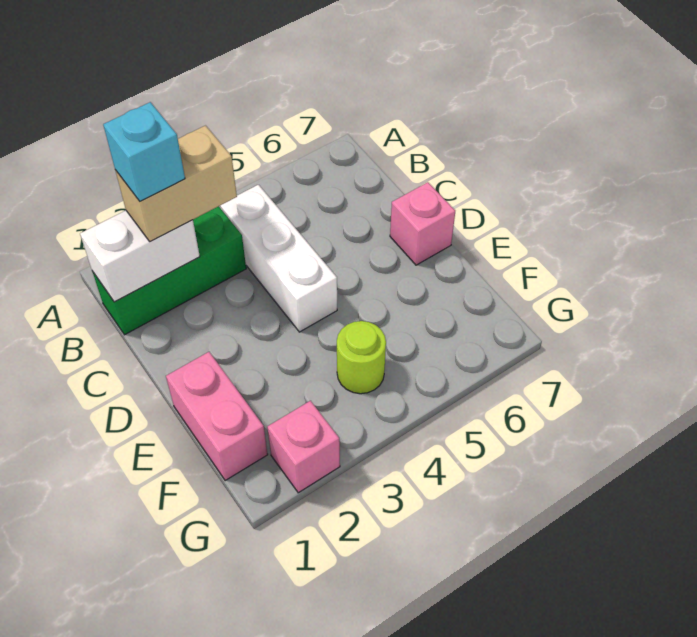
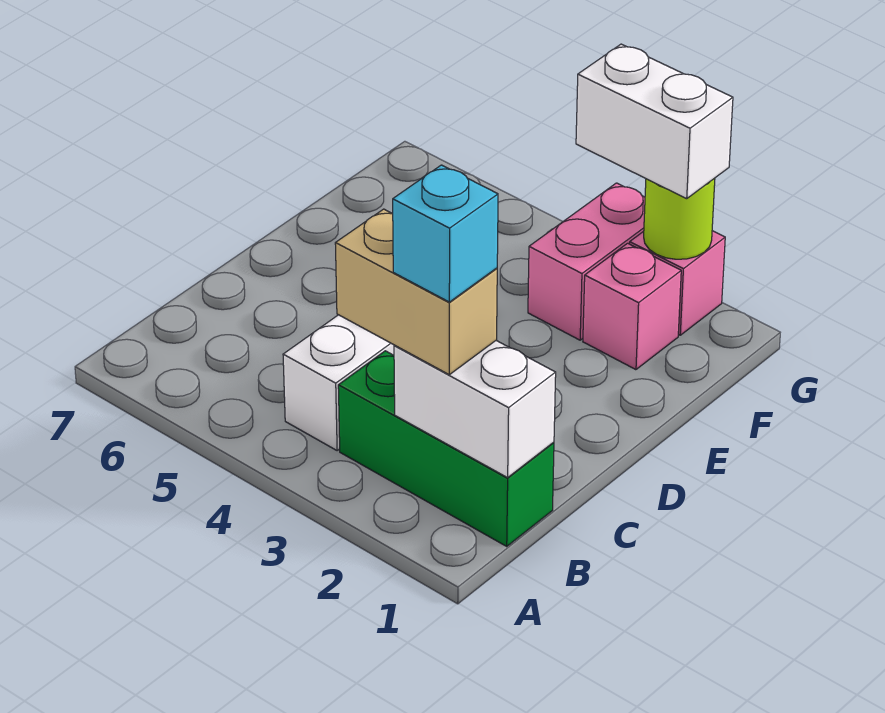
pink brick D7 level 1 -> pink brick F2 level 1
pink brick E1:F1 level 1 -> pink brick F3:G3 level 1
lime round brick F4 level 1 -> lime round brick G2 level 2
none -> white brick G2:G3 level 3

